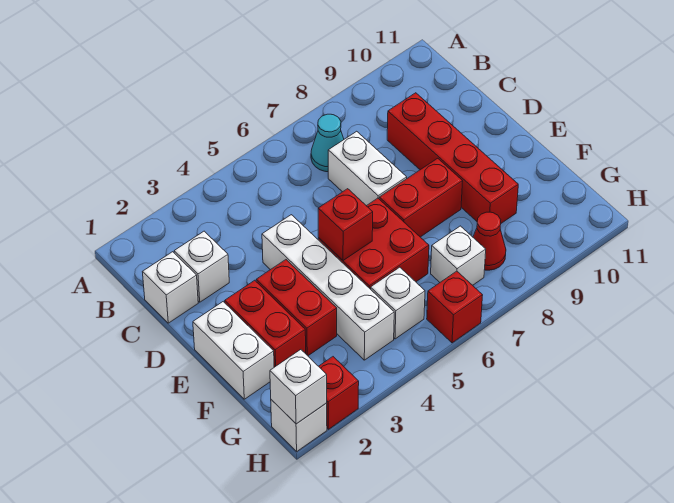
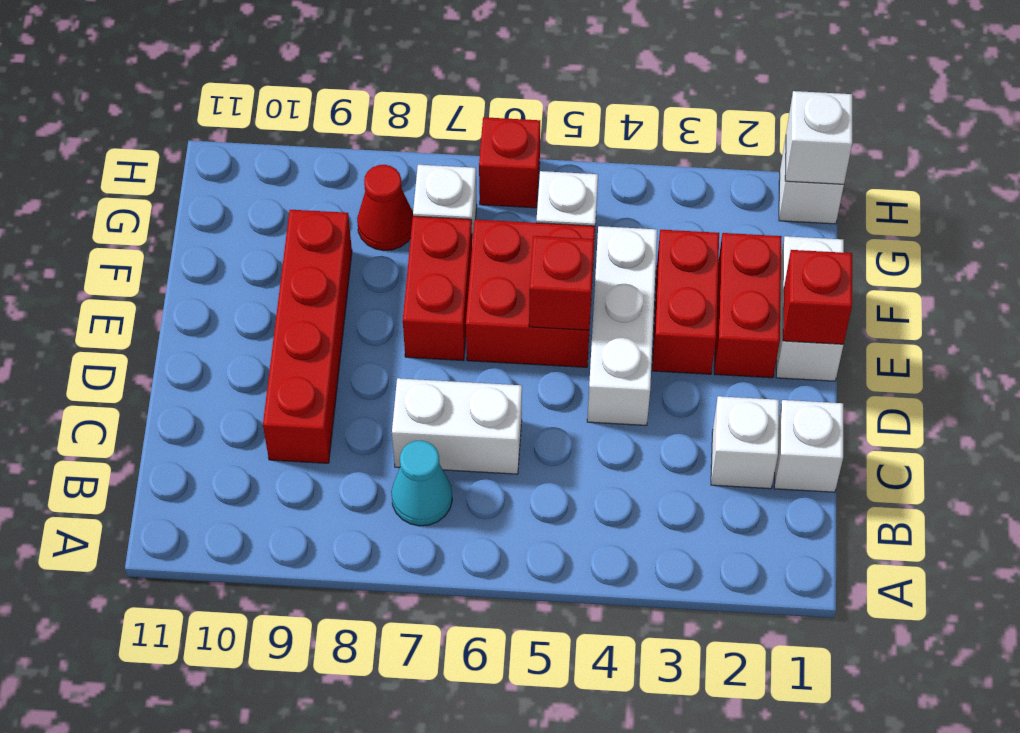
white brick C7:D7 level 1 -> white brick C6:C7 level 1
white brick D4:G4 level 1 -> white brick D4:F4 level 1
red brick E7:E8 level 1 -> red brick E7:F7 level 1
red brick H2 level 1 -> red brick E1 level 2

